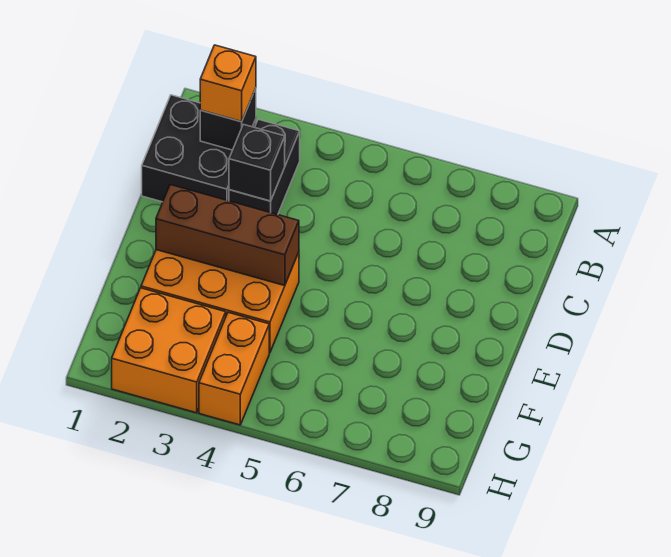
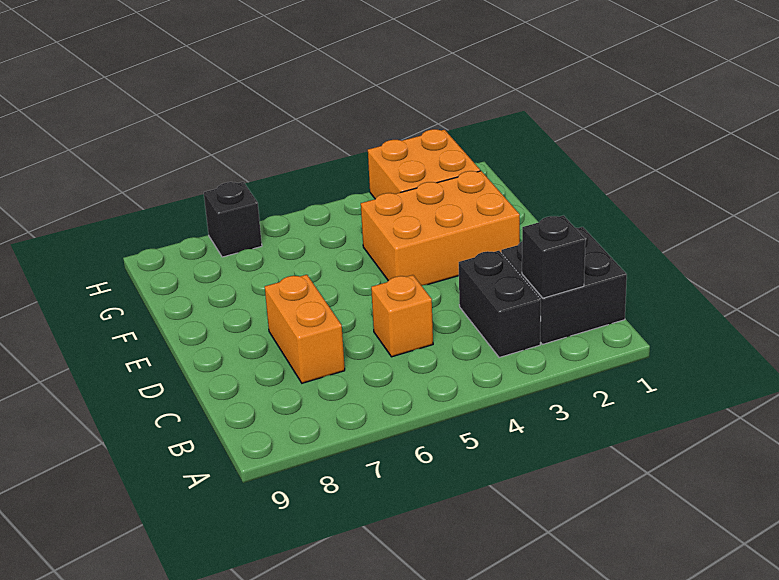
orange brick B2 level 3 -> orange brick C5 level 1
black brick C3 level 2 -> black brick H7 level 1
brown brick E2:E4 level 2 -> none
orange brick G4:H4 level 1 -> orange brick C7:D7 level 1

